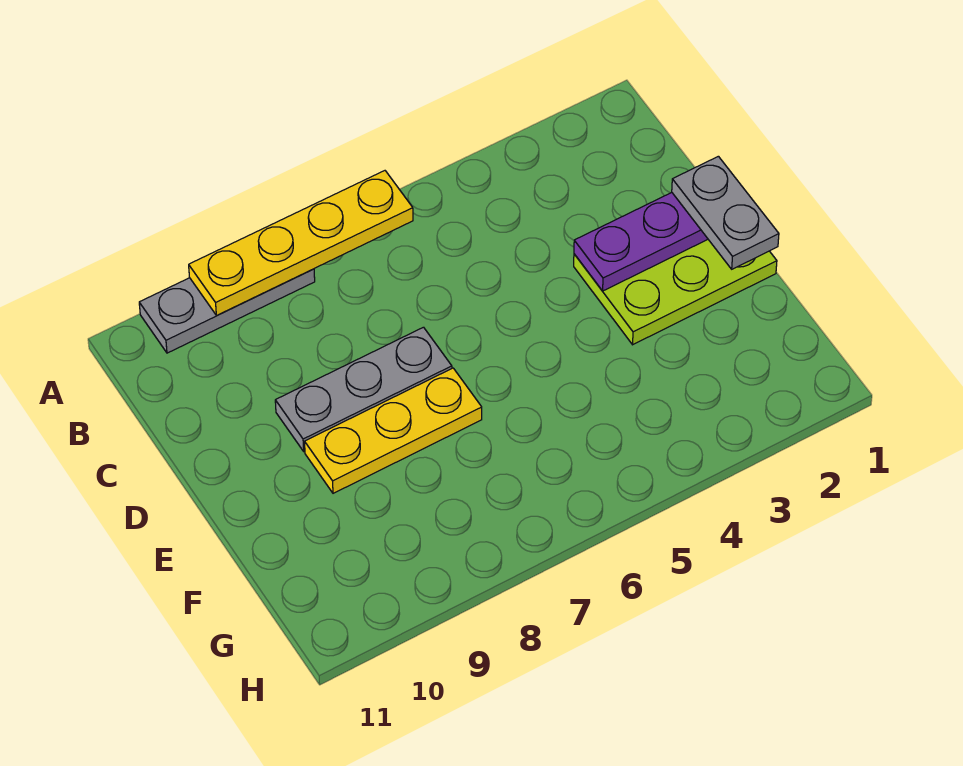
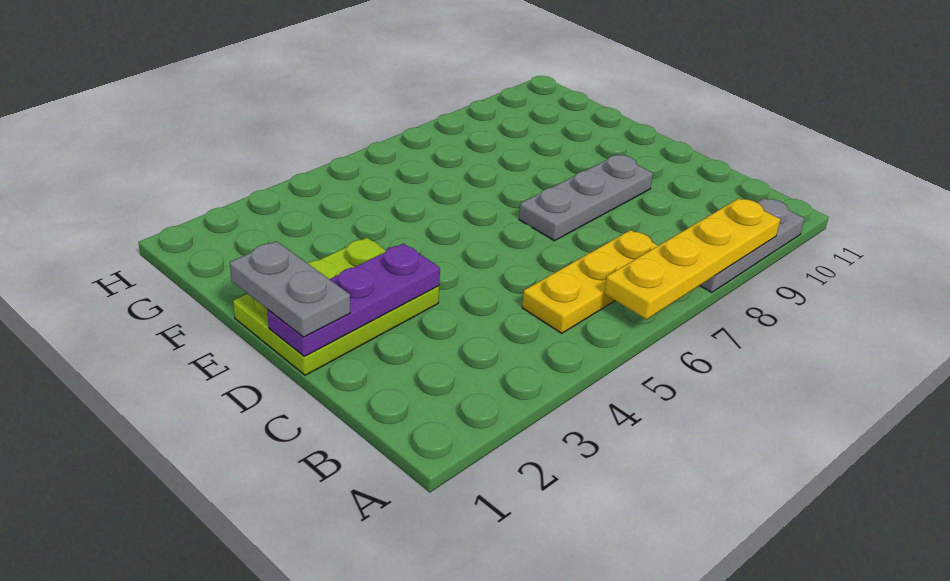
yellow plate E7:E9 level 1 -> yellow plate B5:B7 level 1

